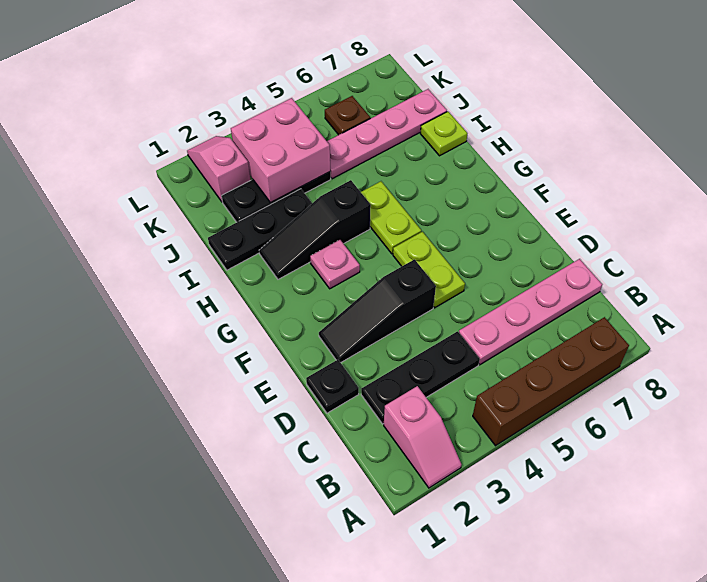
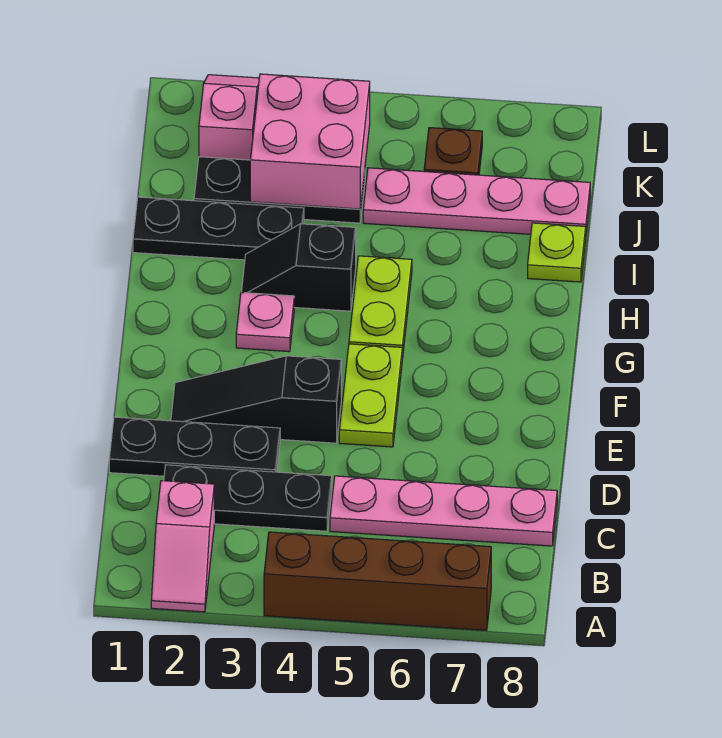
black plate D1 level 1 -> black plate D1:D3 level 1
black slope H2:H4 level 1 top 4 -> black slope H3:H4 level 1 top 4

